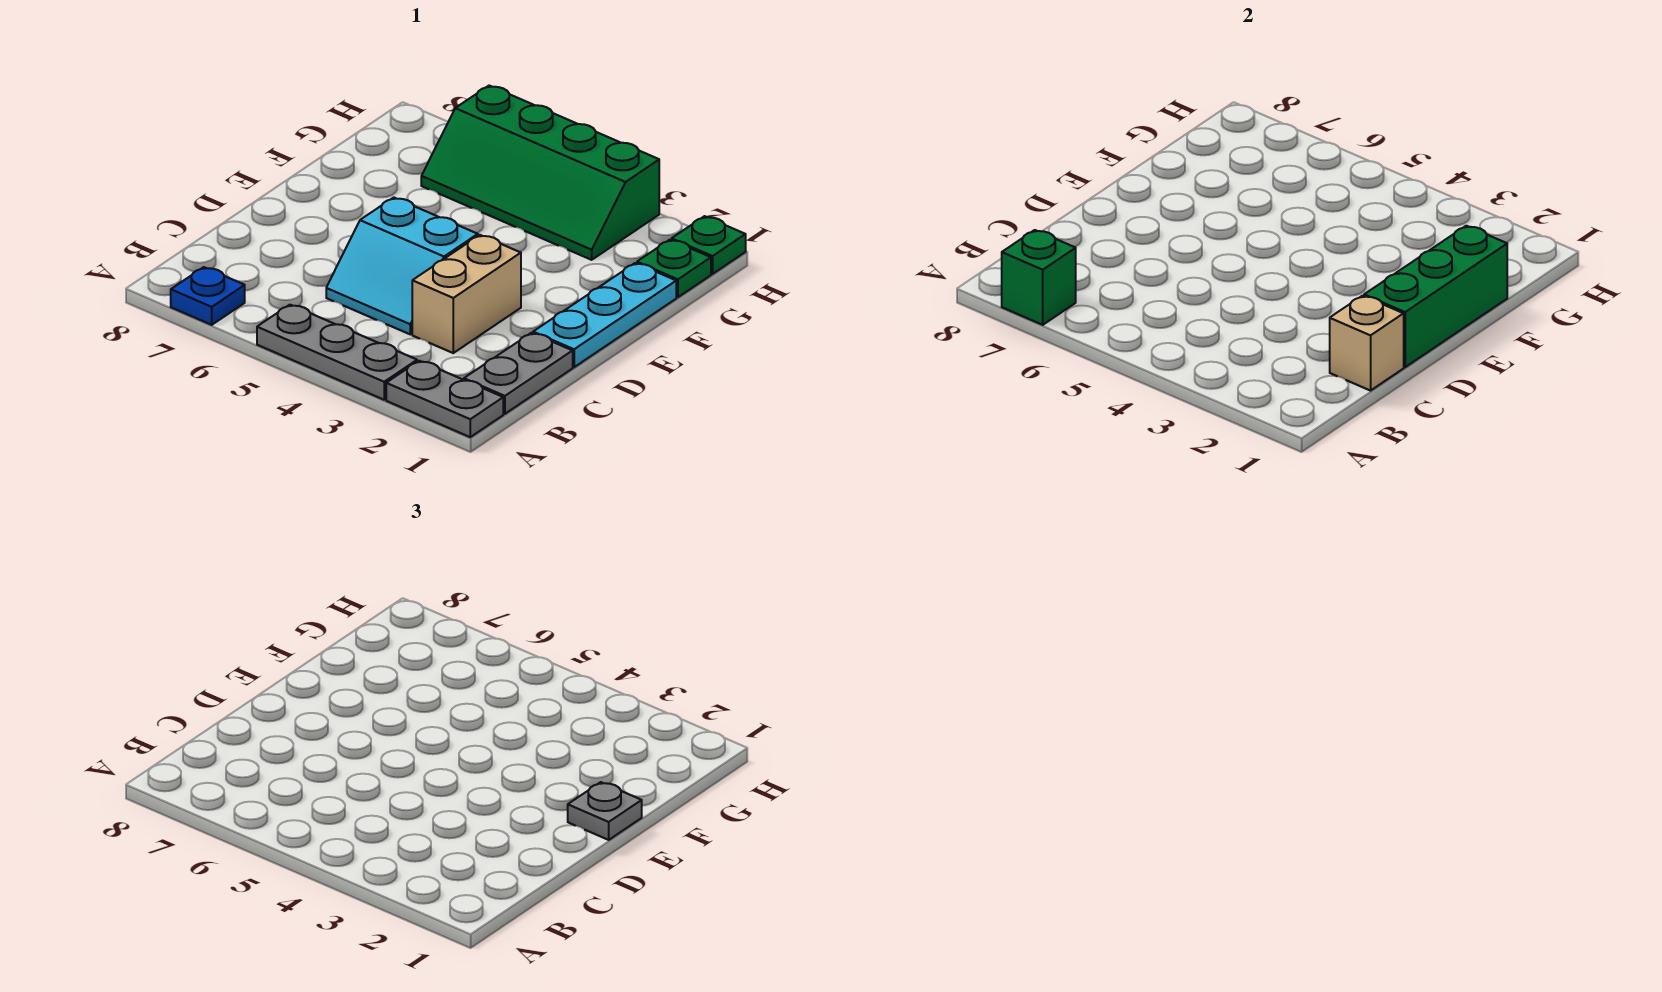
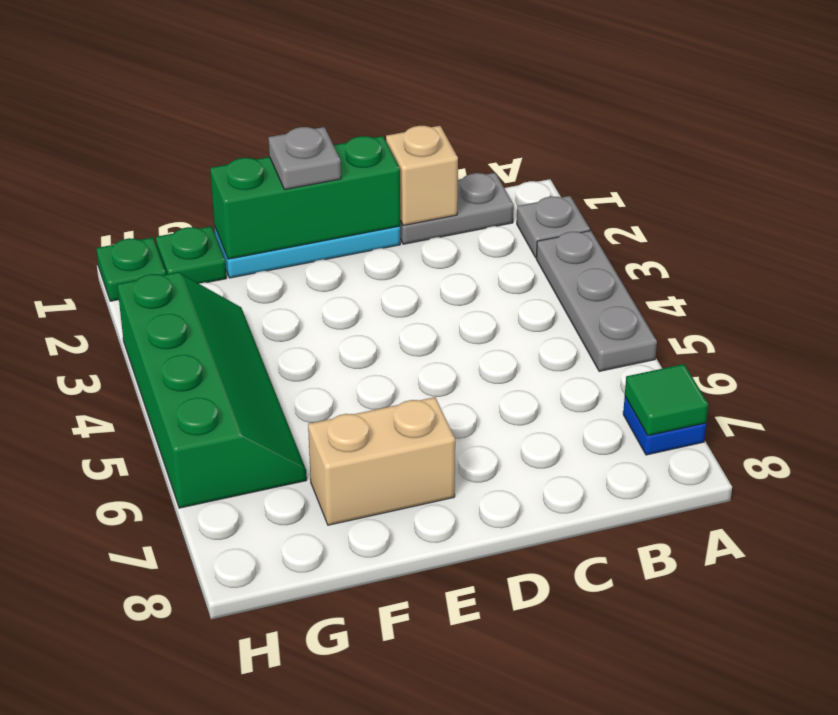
grey plate A1:A2 level 1 -> grey plate A2 level 1
green brick A7 level 2 -> green tile A7 level 2
tan brick C3:D3 level 1 -> tan brick E7:F7 level 1
cyan slope C4:D5 level 1 top D -> none

